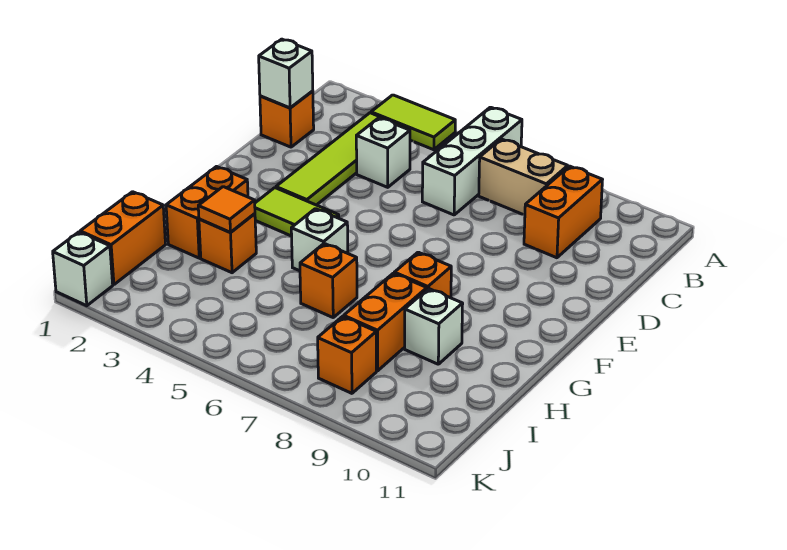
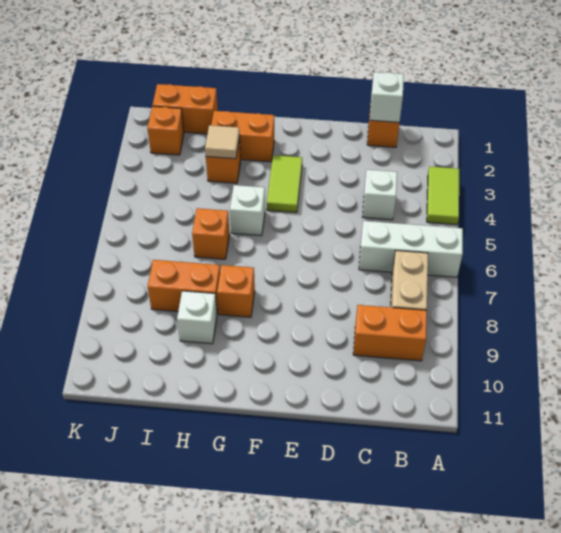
lime tile B3:E3 level 1 -> none
orange tile H3 level 2 -> tan tile H3 level 2
orange brick J8 level 1 -> orange brick J2 level 1
white brick K1 level 1 -> none

